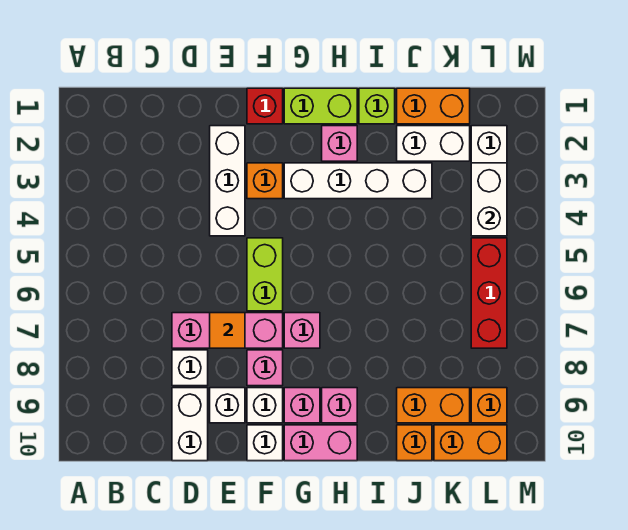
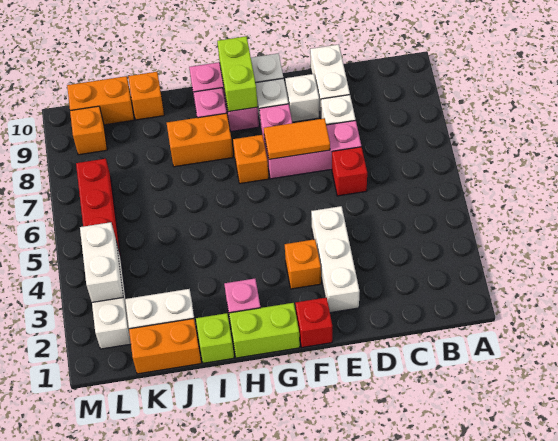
none -> red brick D6 level 1
orange tile E7 level 2 -> orange tile E7:F7 level 2
lime brick F5:F6 level 1 -> lime brick G9:G10 level 2
white brick G3:J3 level 1 -> none
pink brick G7 level 1 -> orange brick G7 level 1
orange brick J9:K9 level 1 -> orange brick H8:I8 level 1

